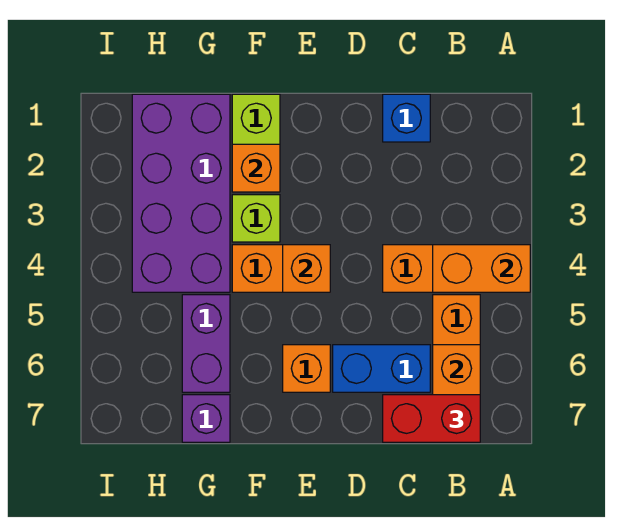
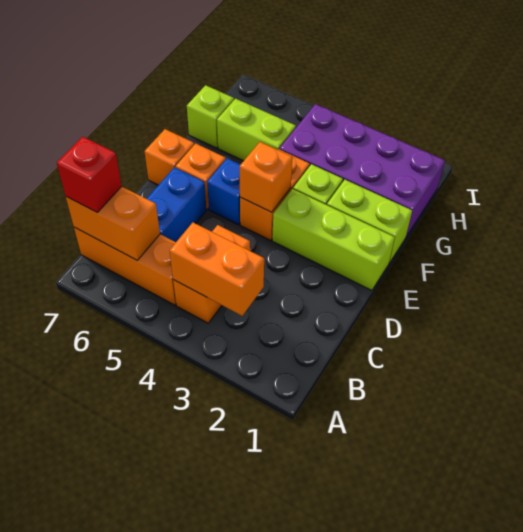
orange brick A4:B4 level 2 -> orange brick B3:B4 level 2
red brick B7:C7 level 3 -> red brick B7 level 3
blue brick C1 level 1 -> blue brick E5 level 1
none -> lime brick E1:E3 level 1
orange brick F2 level 2 -> orange brick E7 level 1
purple brick G5:G6 level 1 -> lime brick G5:G6 level 1
purple brick G7 level 1 -> lime brick G7 level 1

